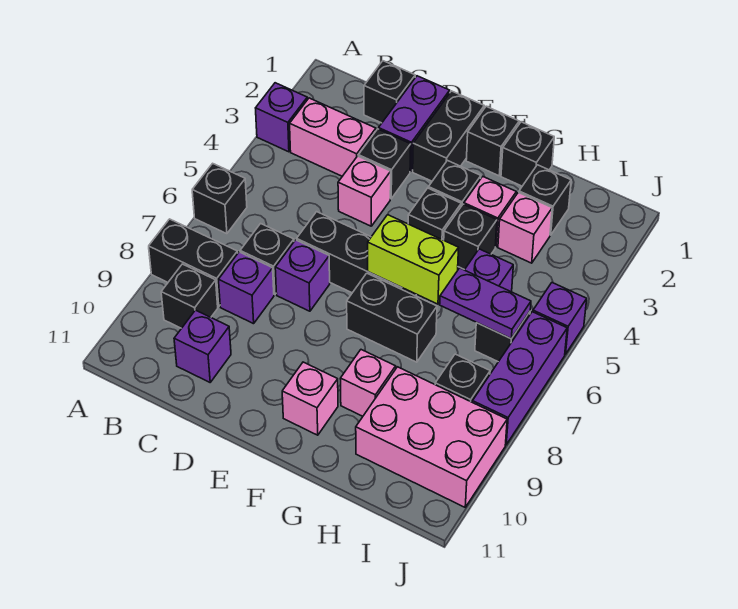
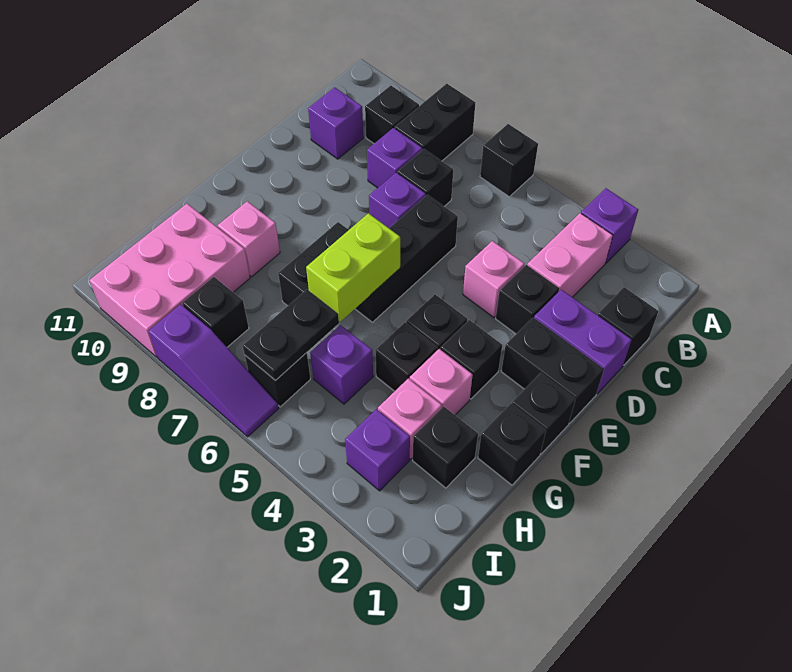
pink brick F10 level 1 -> none
purple plate H6:I6 level 2 -> black plate H6:I6 level 2
purple brick J5 level 1 -> purple brick I3 level 1
purple brick J6:J8 level 1 -> purple slope J6:J8 level 1 top 8

